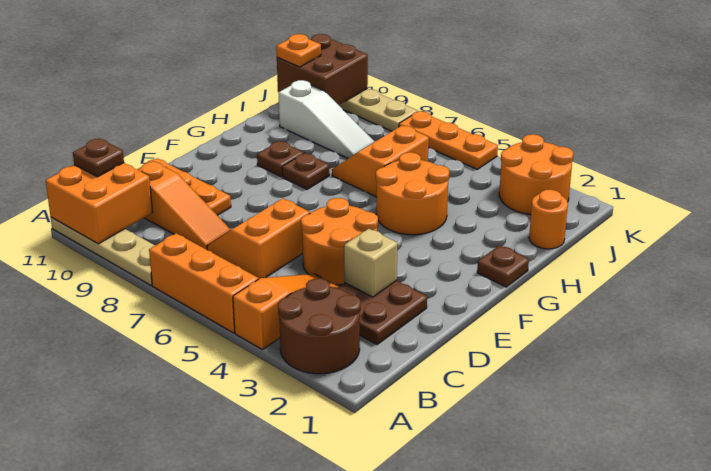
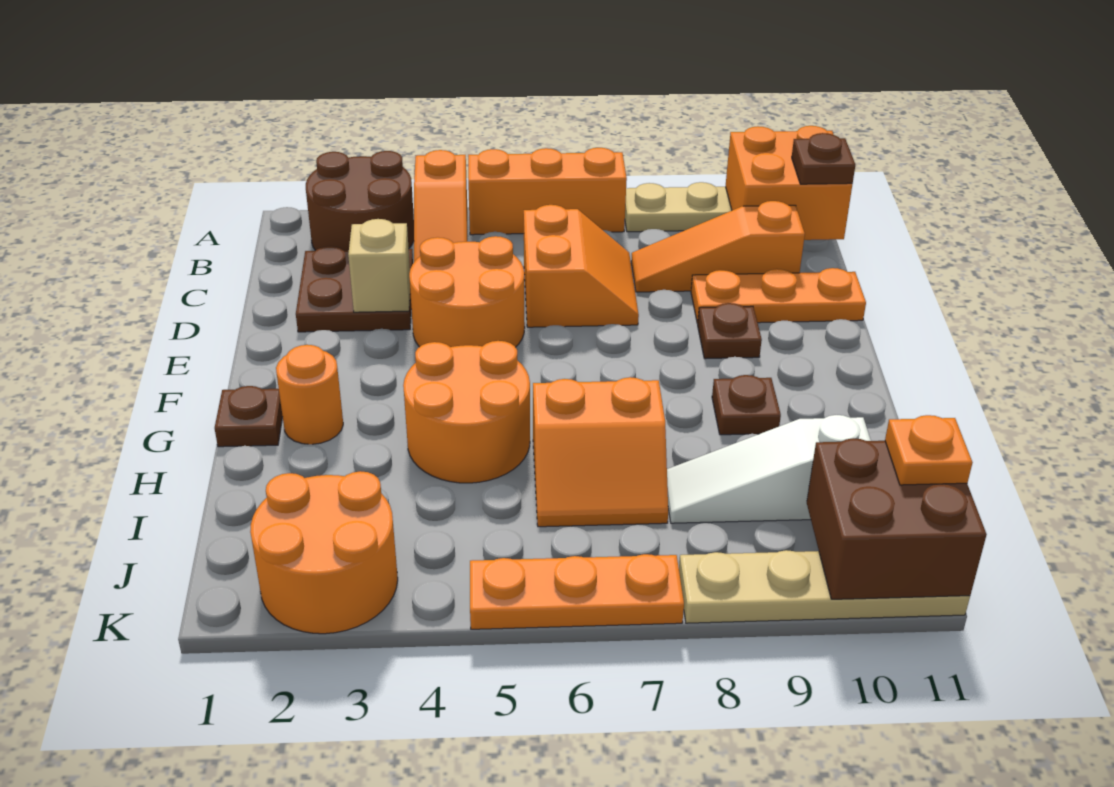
brown plate G8 level 1 -> brown plate E9 level 1
orange slope H6:I7 level 1 top 6 -> orange slope H6:I7 level 1 top H
orange round brick I1 level 1 -> orange round brick G2 level 1

